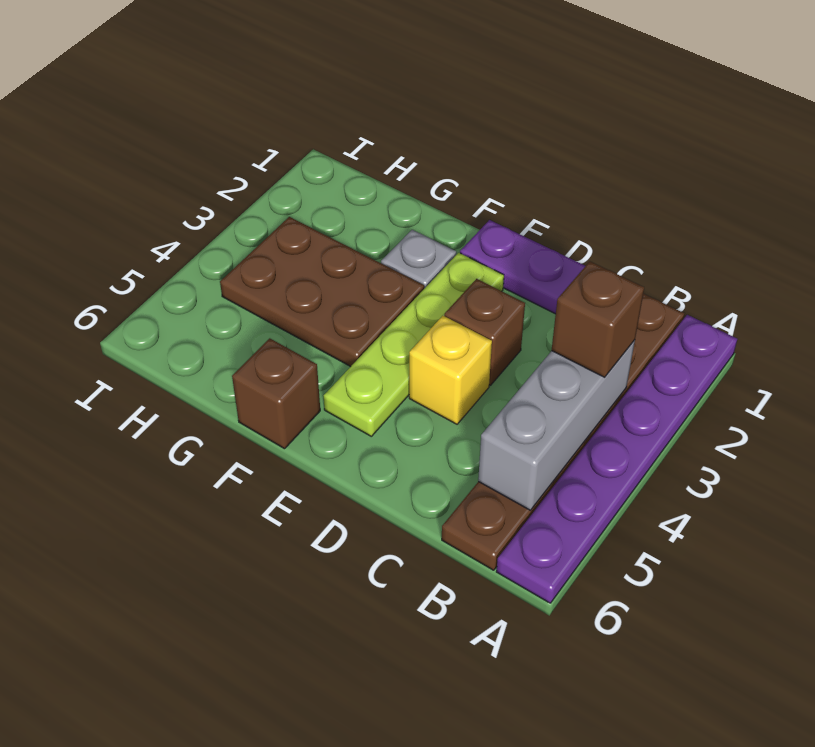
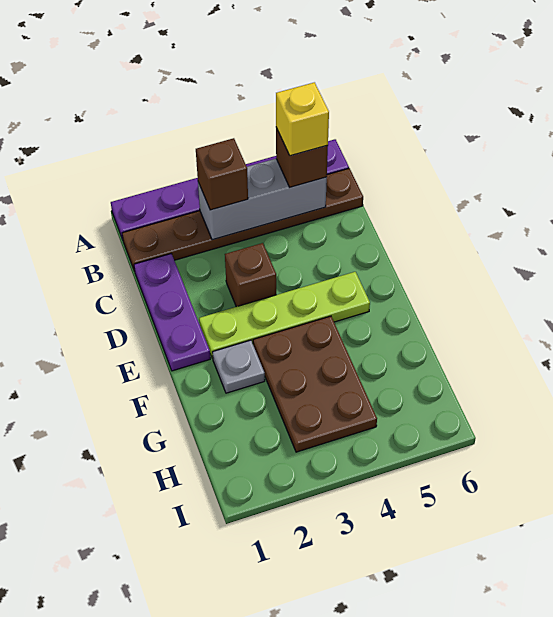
yellow brick D4 level 1 -> yellow brick B5 level 4
brown brick F6 level 1 -> brown brick B5 level 3

